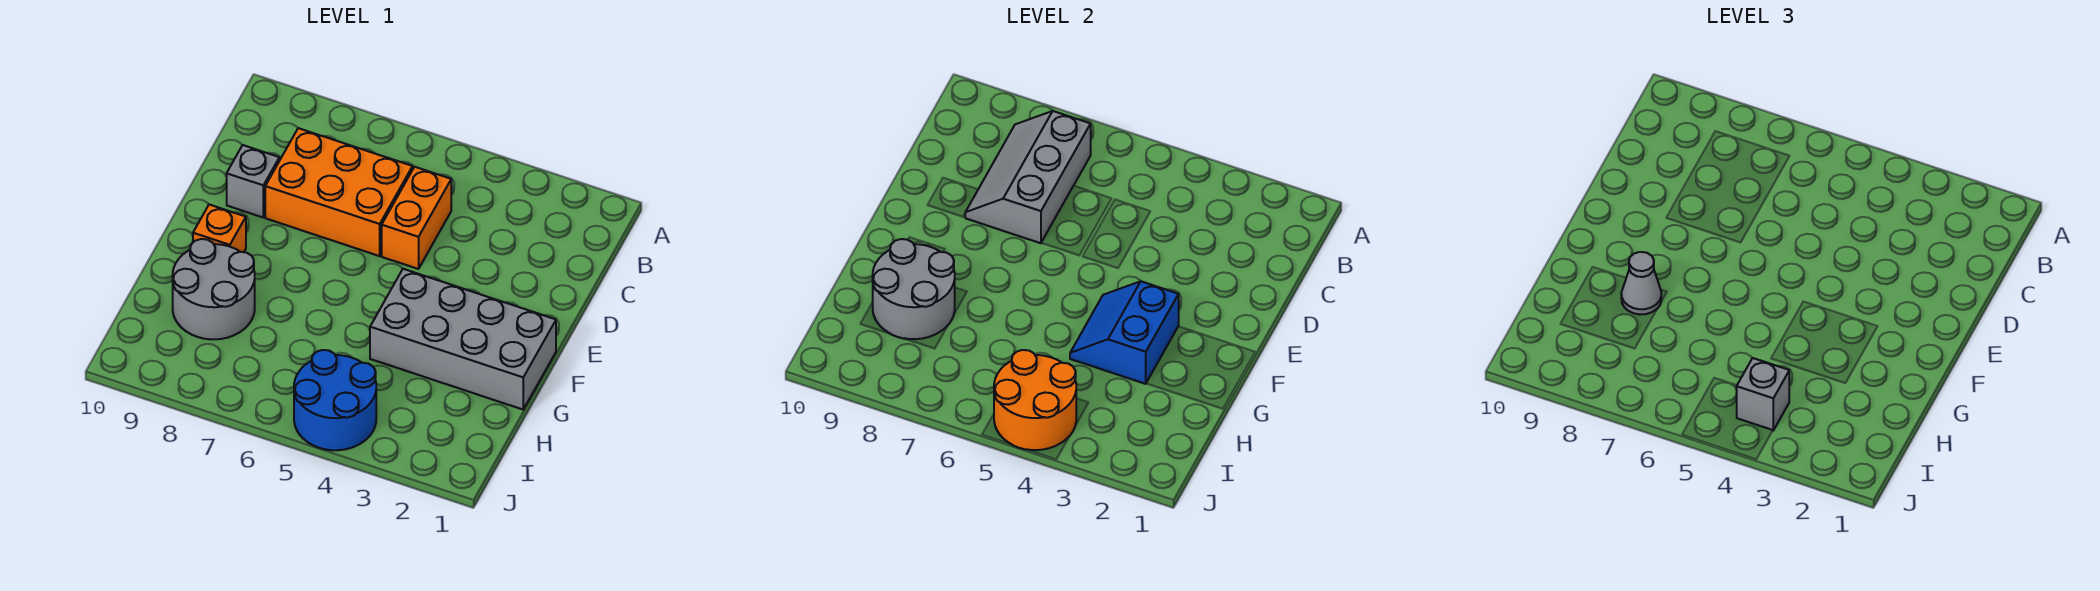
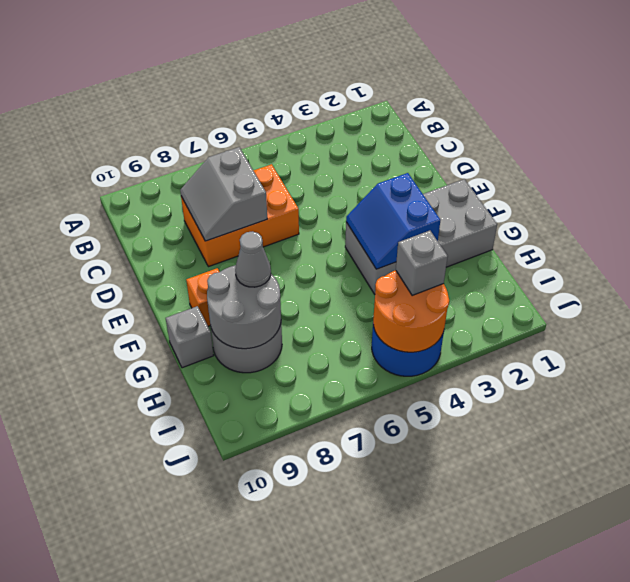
grey slope B7:D8 level 2 top 7 -> grey slope C7:D8 level 2 top 7
orange brick C5:D5 level 1 -> none
grey brick D9 level 1 -> grey brick G10 level 1

